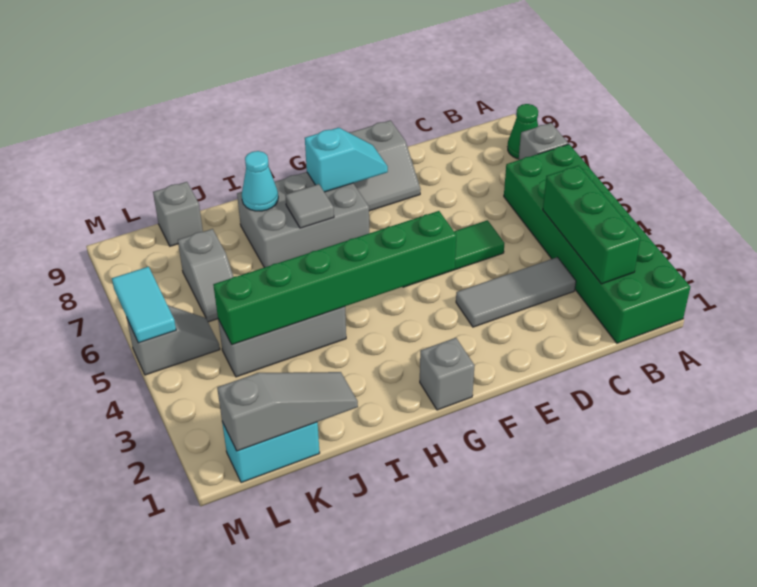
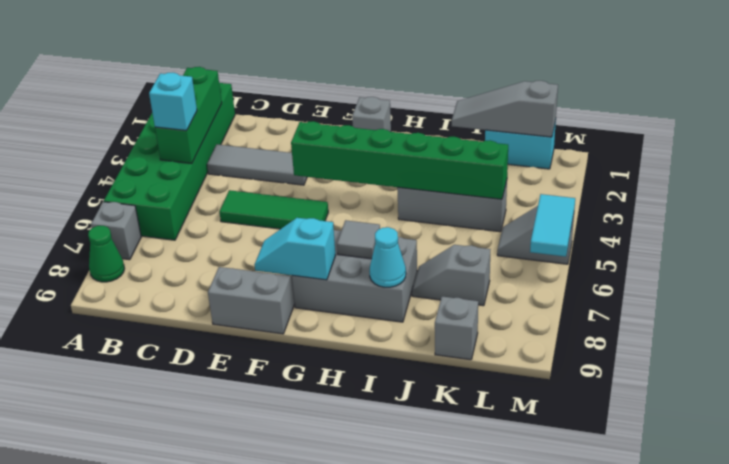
none -> cyan brick B4 level 3
grey slope K6:K7 level 1 top 7 -> grey slope J7:K7 level 1 top K

